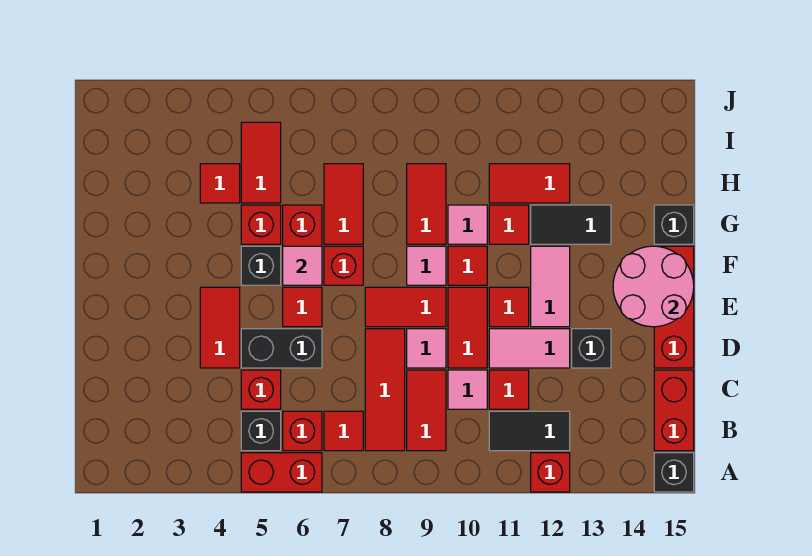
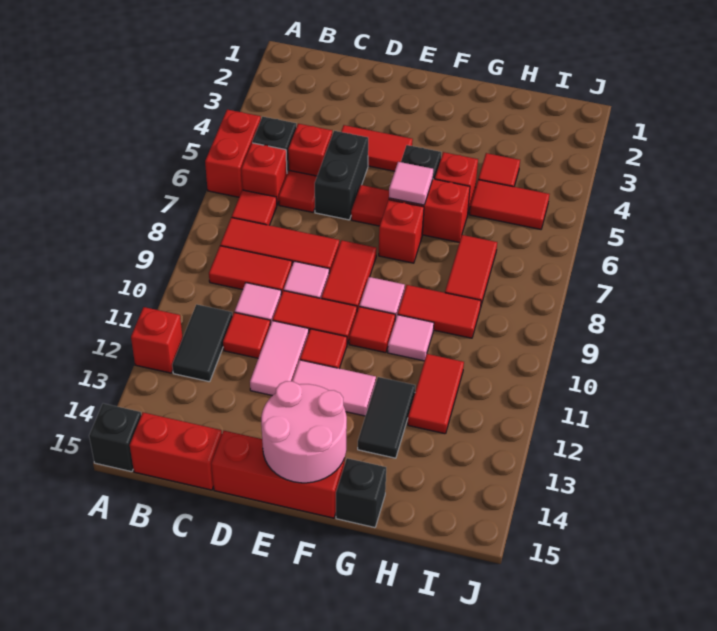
black brick D13 level 1 -> none
red tile G7:H7 level 1 -> red tile H7:H8 level 1
red tile G11 level 1 -> red tile C6 level 1

